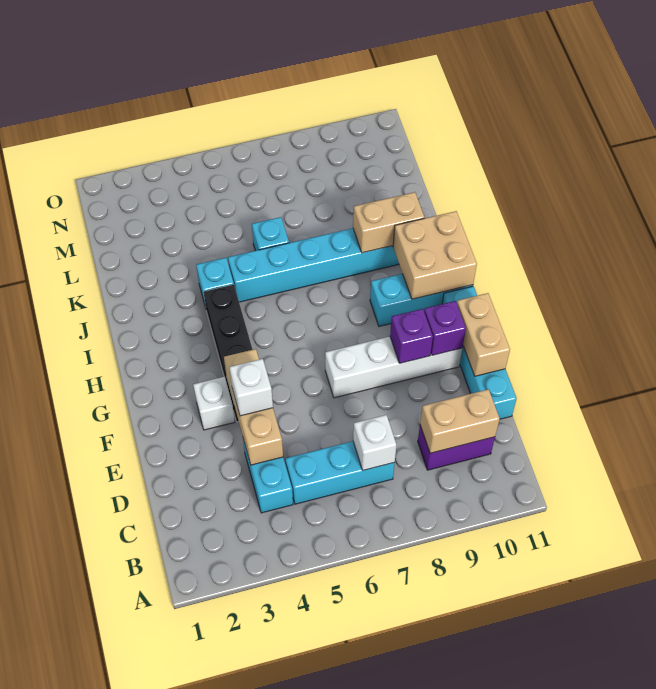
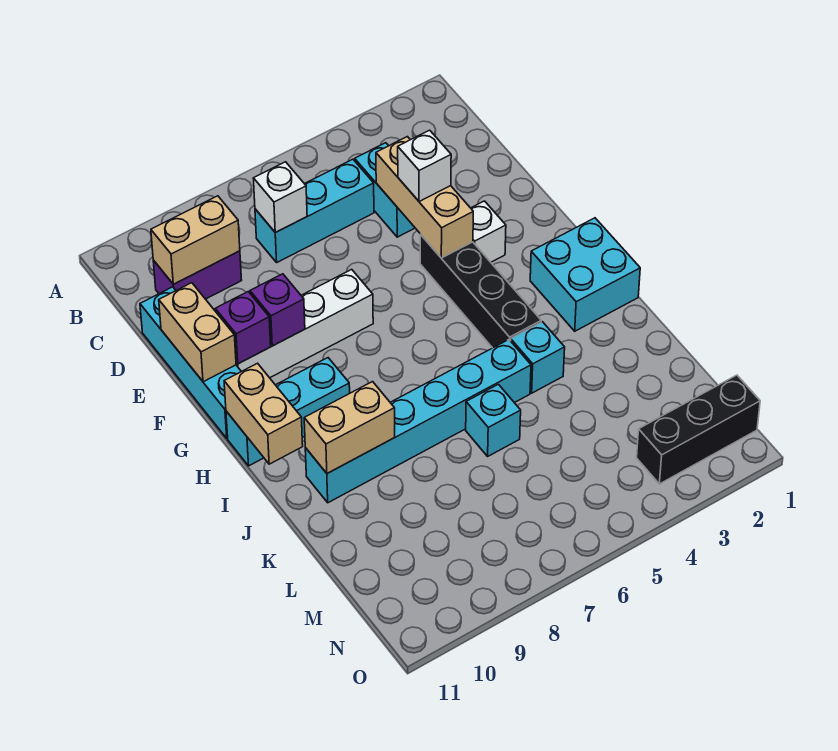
none -> cyan brick H1:I2 level 1
tan brick H10:I11 level 2 -> tan brick H11:I11 level 2
none -> black brick N1:N3 level 1

